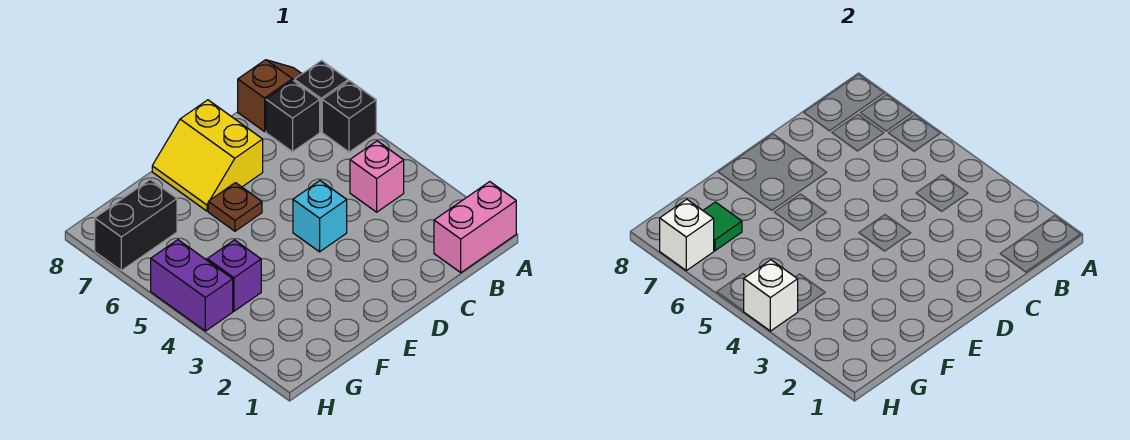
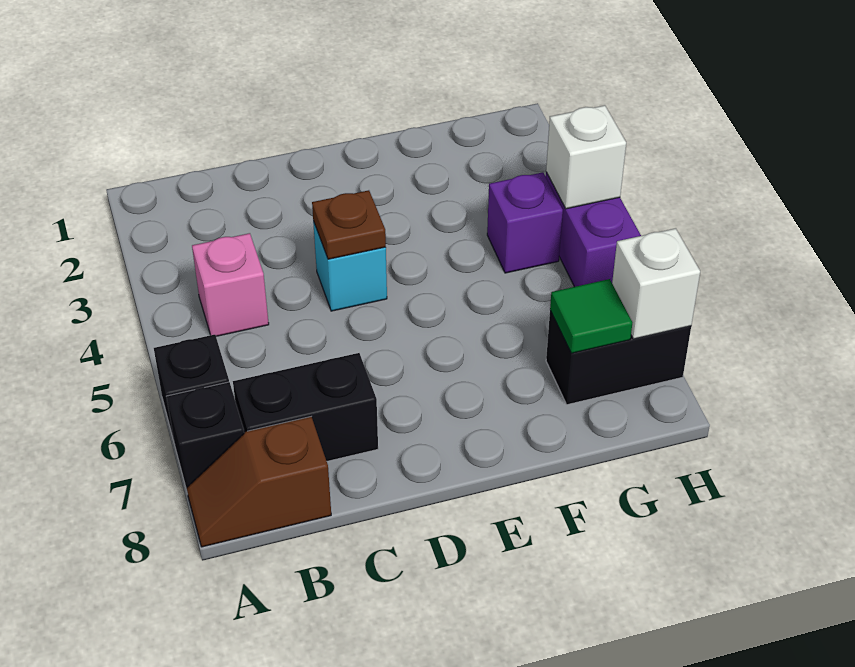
pink brick A1:B1 level 1 -> none
black brick B7 level 1 -> black brick B7:C7 level 1
yellow slope D7:E8 level 1 top D -> none
brown plate E6 level 1 -> brown plate D4 level 2

